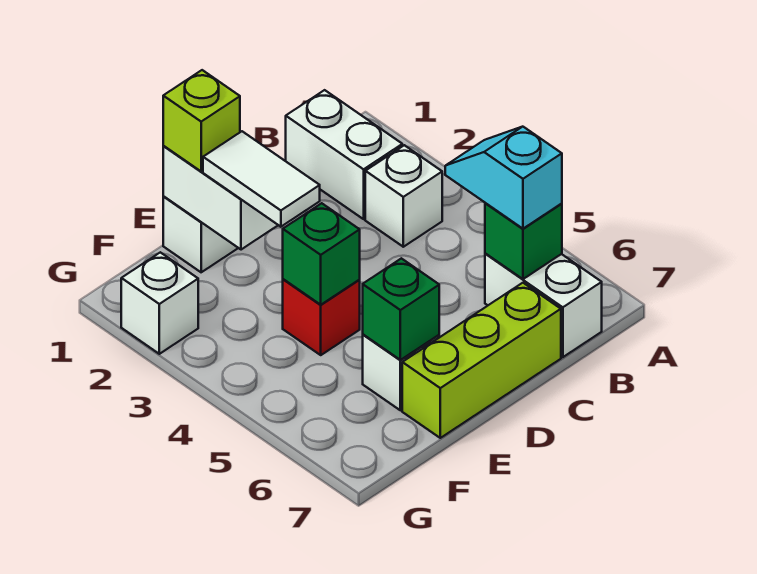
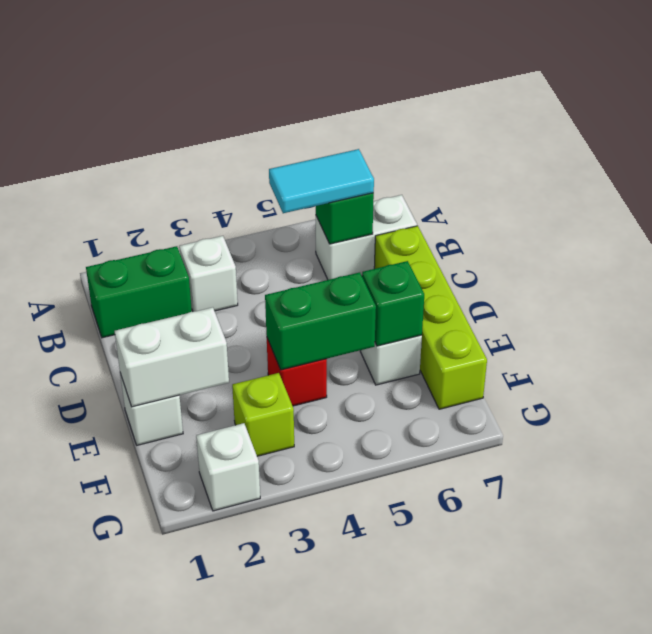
white brick B1:B2 level 1 -> green brick B1:B2 level 1
cyan slope B5:B6 level 3 top 6 -> cyan tile B5:B6 level 3
lime brick C7:E7 level 1 -> lime brick C7:F7 level 1
lime brick E1 level 3 -> lime brick F3 level 1
white tile E2:E3 level 3 -> none
green brick E4 level 2 -> green brick E4:E5 level 2

